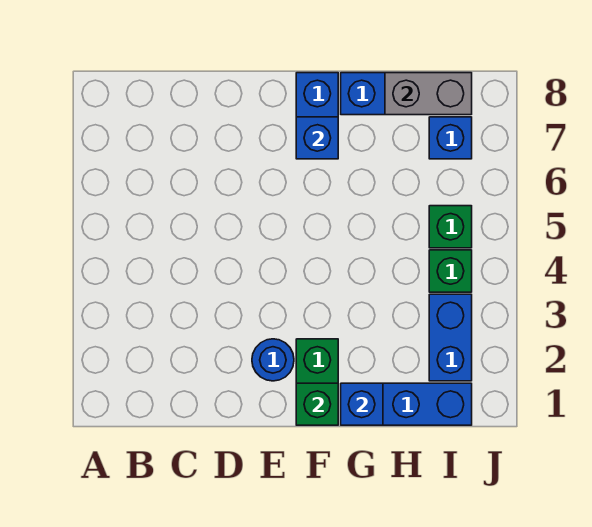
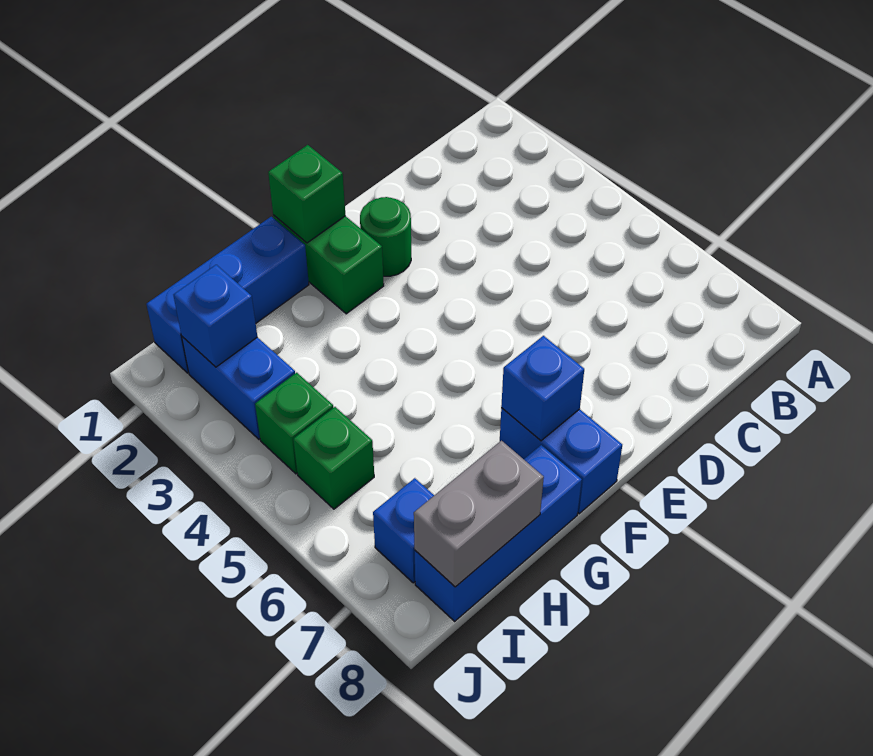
blue round brick E2 level 1 -> green round brick E2 level 1
blue brick G1 level 2 -> blue brick I2 level 2

